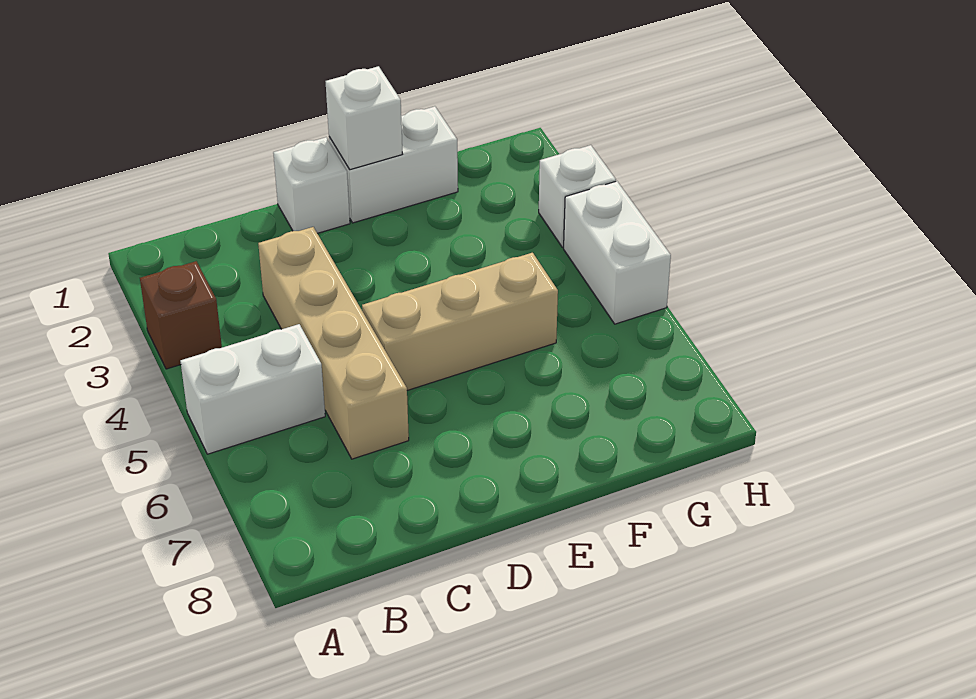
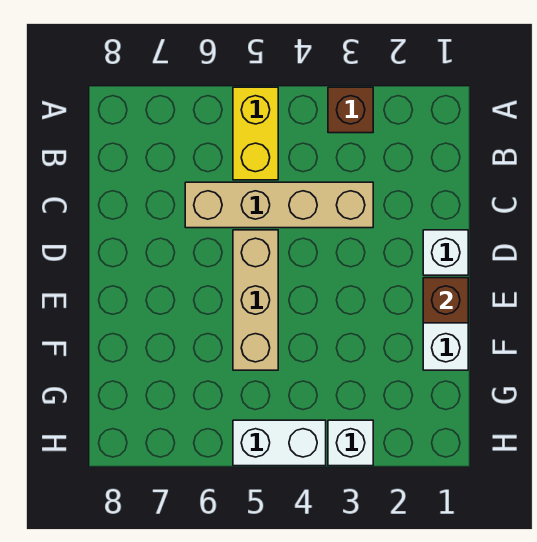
white brick A5:B5 level 1 -> yellow brick A5:B5 level 1
white brick E1 level 2 -> brown brick E1 level 2

